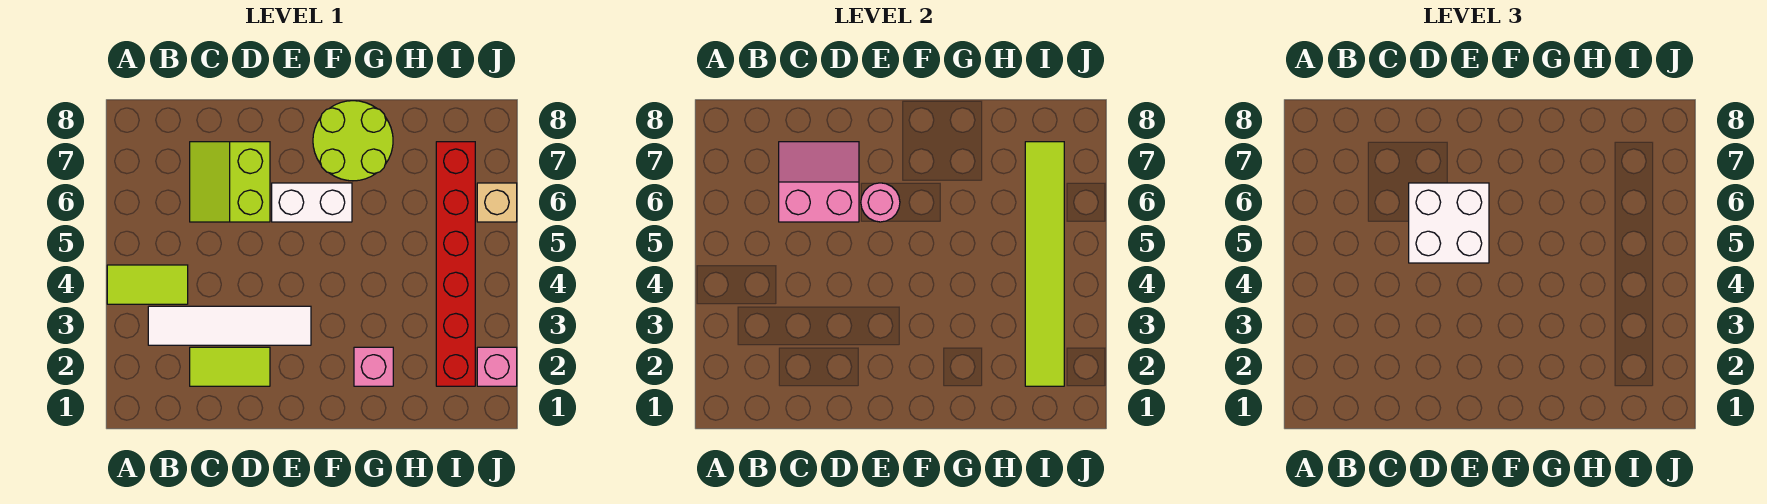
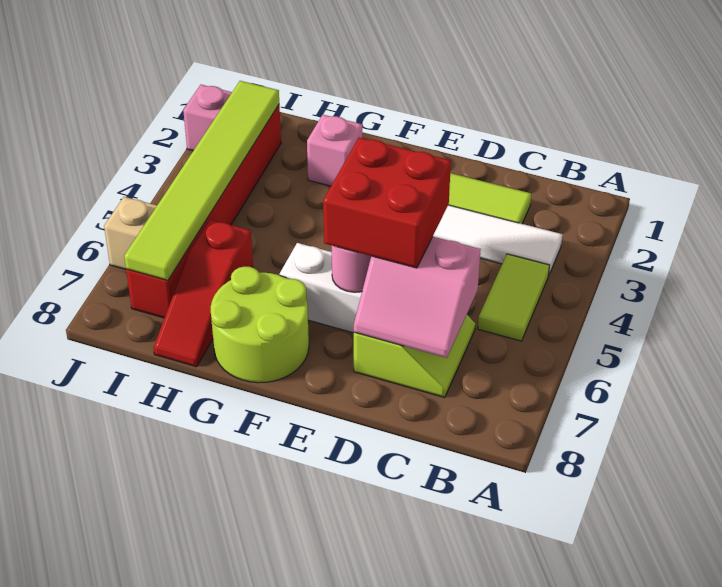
lime tile A4:B4 level 1 -> lime tile B4:B5 level 1
white brick D5:E6 level 3 -> red brick D5:E6 level 3
none -> red slope H6:H8 level 1 top 6

